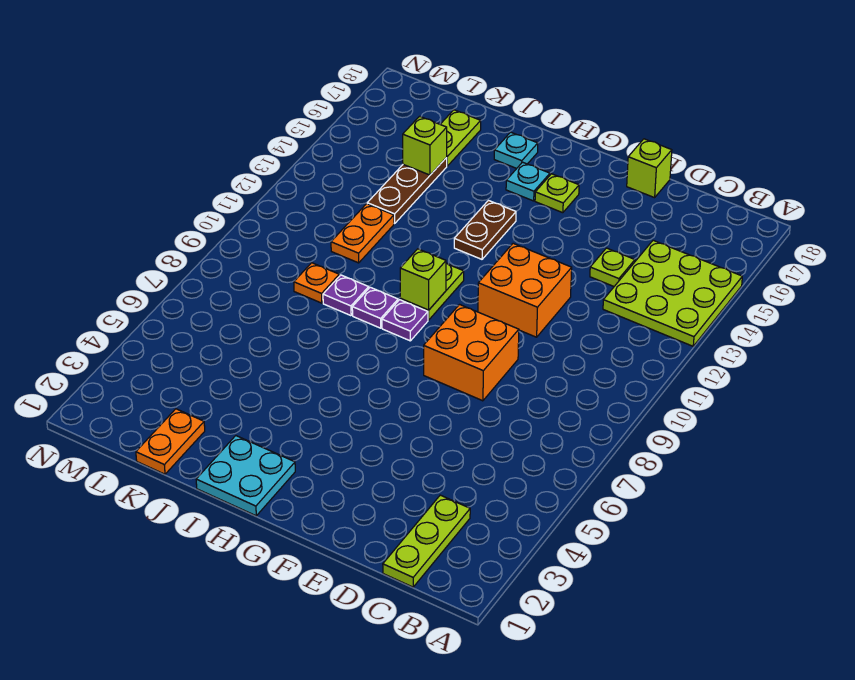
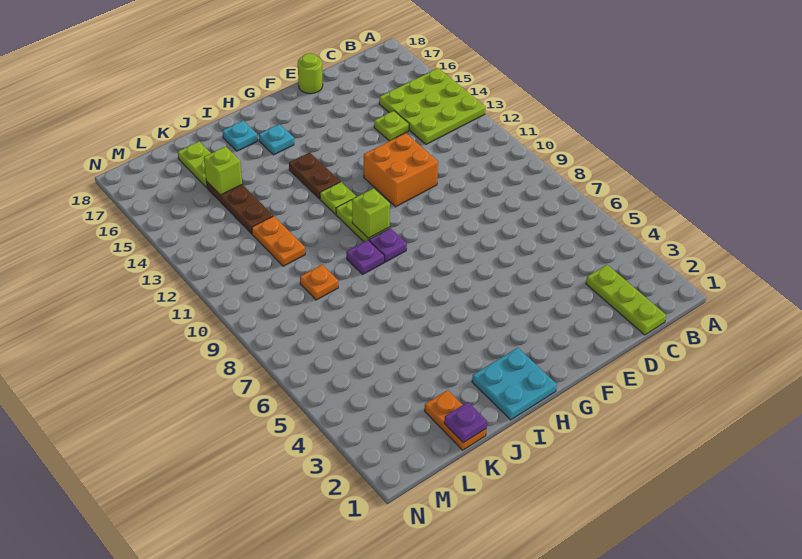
orange brick E8:F9 level 1 -> none
lime brick E18 level 1 -> lime round brick E18 level 1
lime plate G16 level 1 -> lime plate H12 level 1
purple plate J9 level 1 -> purple plate K1 level 2

